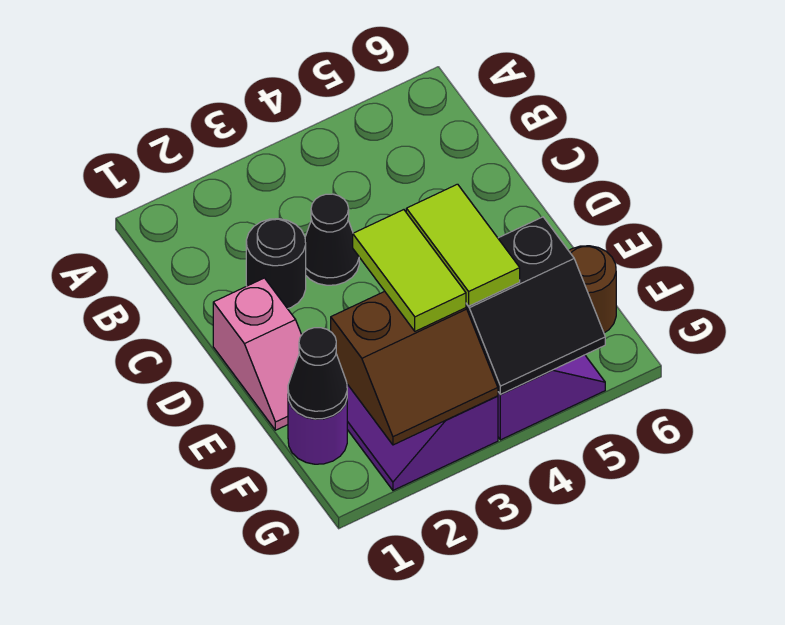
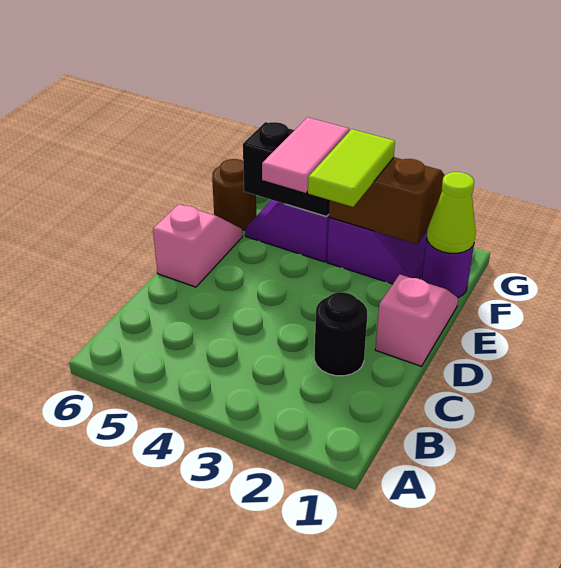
black cone C3 level 1 -> none
none -> pink slope D6:E6 level 1 top D
lime tile E4:F4 level 3 -> pink tile E4:F4 level 3
black cone F1 level 2 -> lime cone F1 level 2

